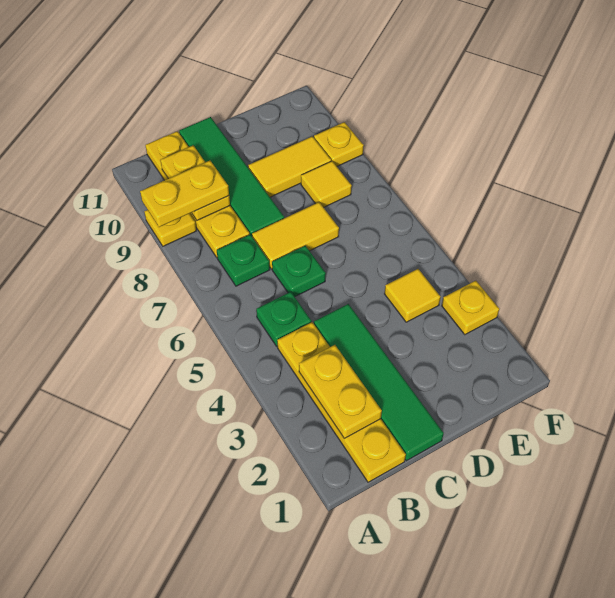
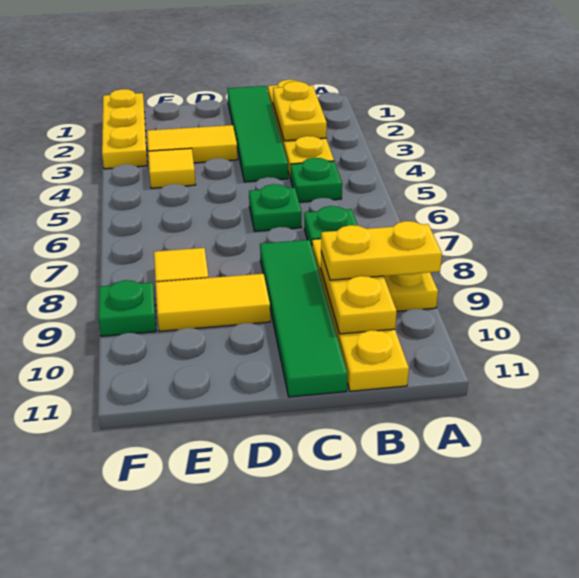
yellow tile C7:D7 level 1 -> yellow tile D3:E3 level 1
yellow plate F3 level 1 -> yellow plate F1:F3 level 1
yellow plate F9 level 1 -> green plate F9 level 1

